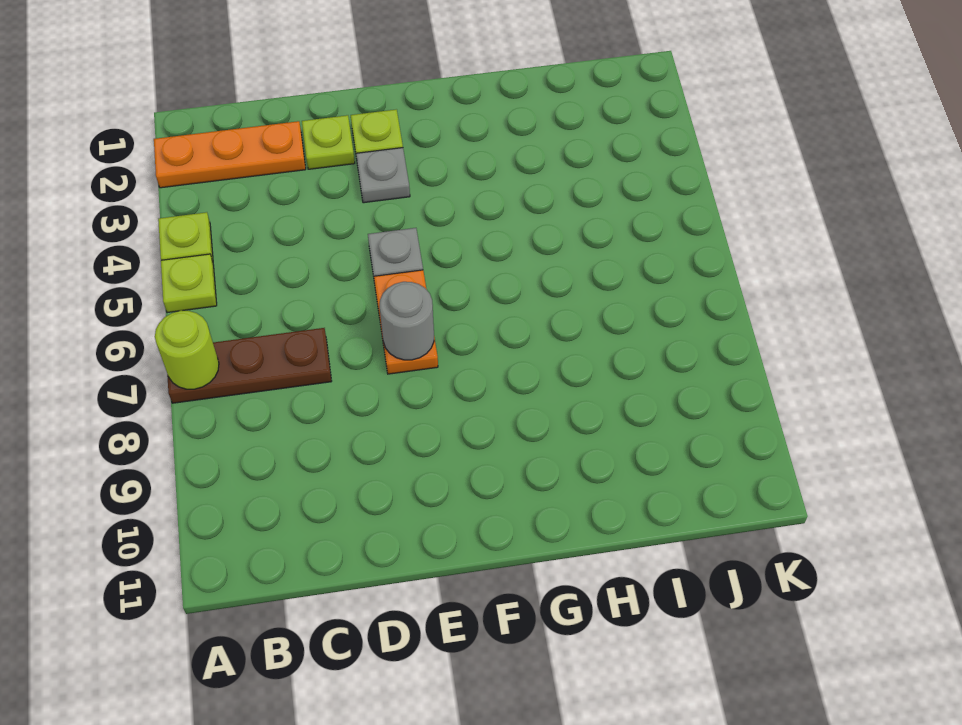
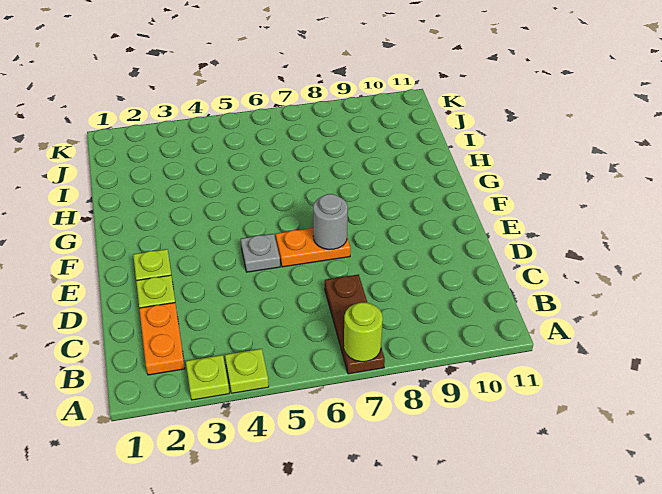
orange plate A2:C2 level 1 -> orange plate B2:C2 level 1
lime plate A5 level 1 -> lime plate A3 level 1
grey plate E3 level 1 -> none

